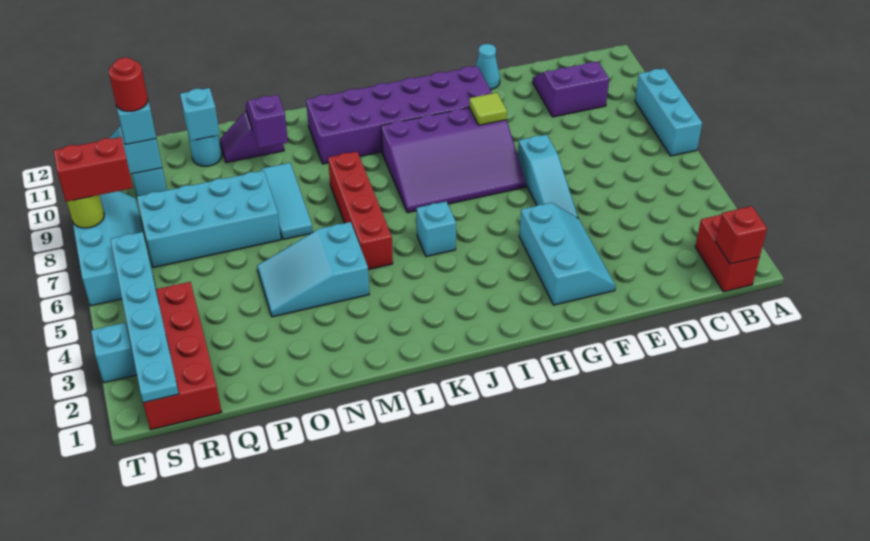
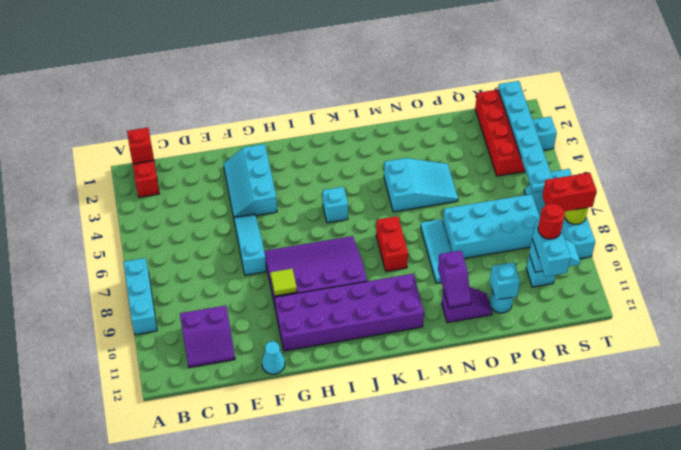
red brick L5:L8 level 1 -> red brick L7:L8 level 1

